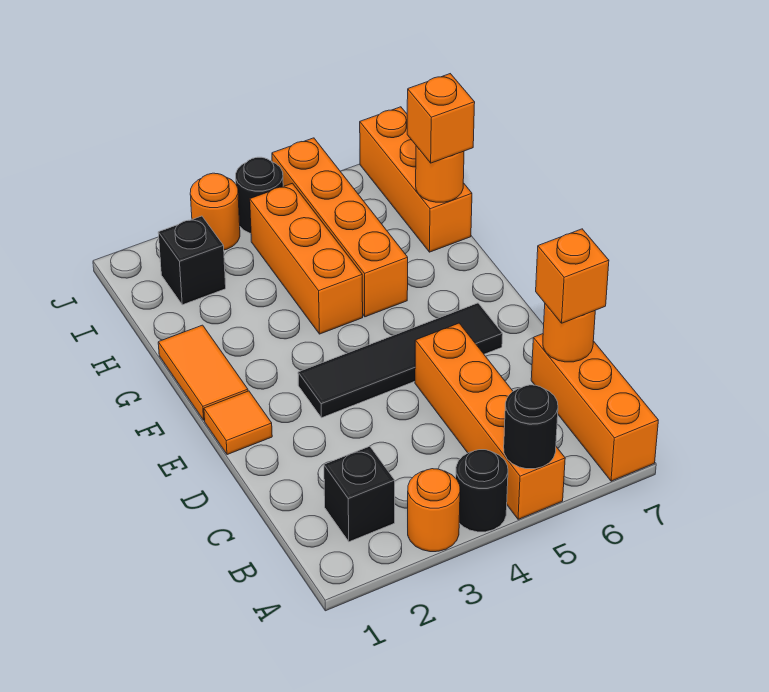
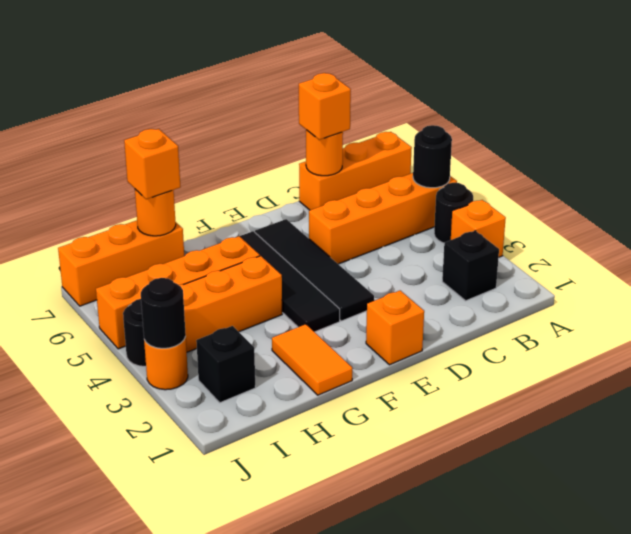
orange round brick A3 level 1 -> orange brick A3 level 1
orange tile E1 level 1 -> orange brick E1 level 1
orange tile F1:G1 level 1 -> orange tile G1:G2 level 1
none -> black tile F3:F6 level 1
none -> black round brick J3 level 2

